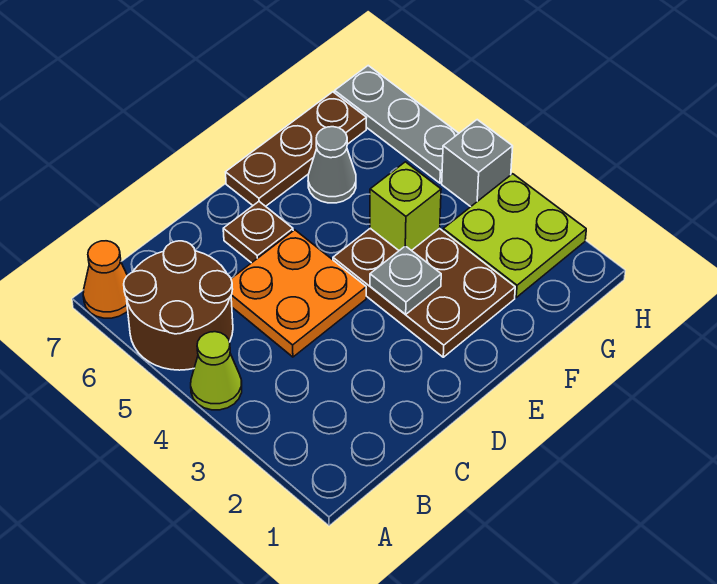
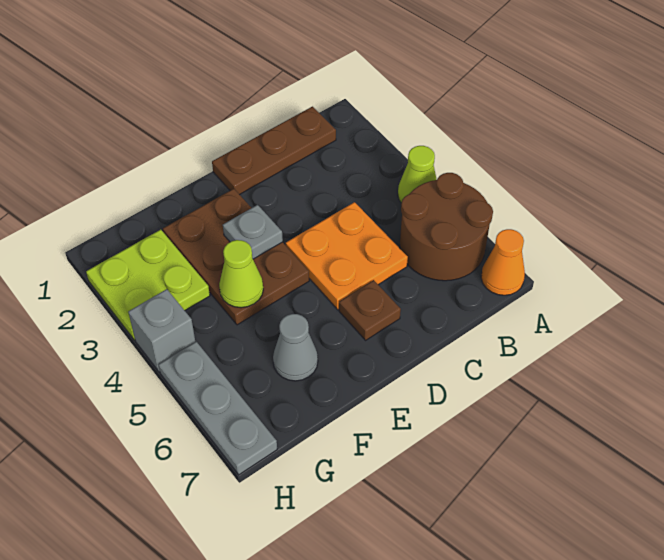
brown plate E7:G7 level 1 -> brown plate B1:D1 level 1
lime brick F4 level 2 -> lime cone F4 level 2

